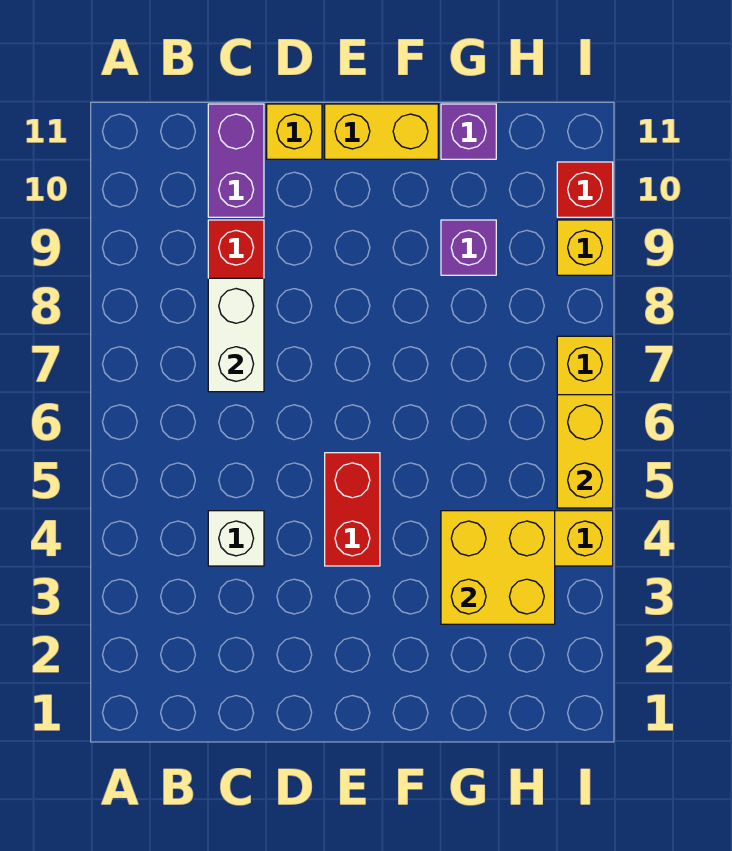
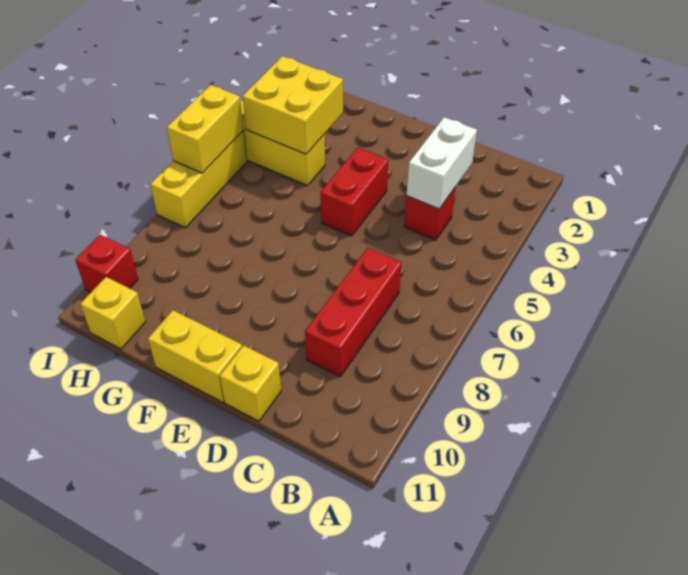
white brick C4 level 1 -> red brick C4 level 1
white brick C7:C8 level 2 -> white brick C3:C4 level 2
purple brick C10:C11 level 1 -> none
purple brick G9 level 1 -> none
purple brick G11 level 1 -> none
yellow brick I9 level 1 -> yellow brick H11 level 1

